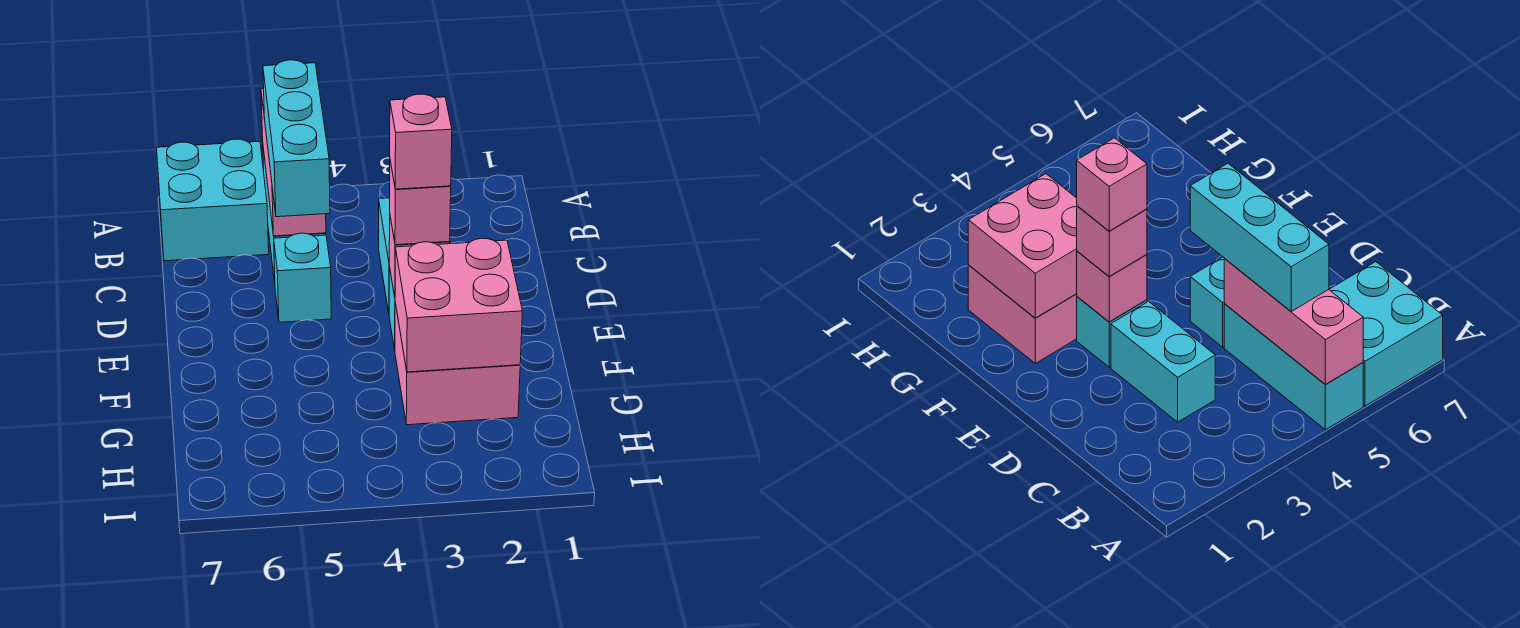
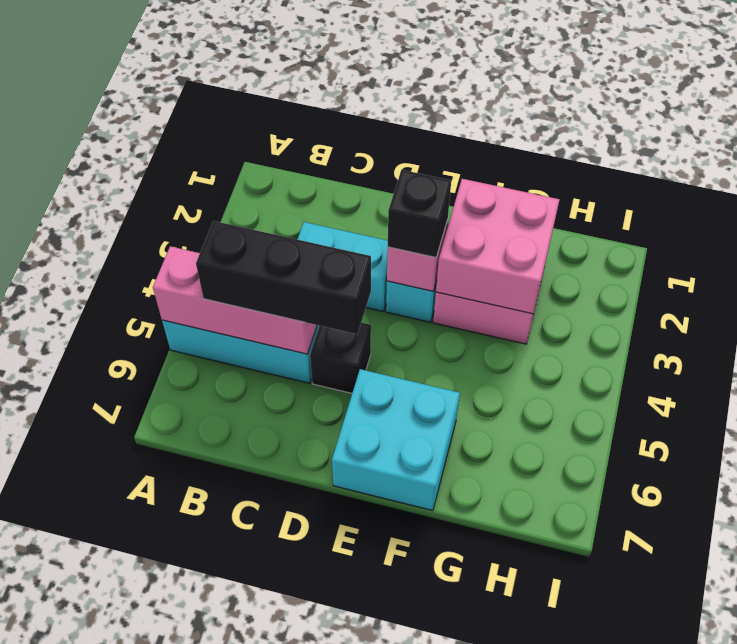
cyan brick A6:B7 level 1 -> cyan brick E6:F7 level 1
cyan brick B5:D5 level 3 -> black brick B5:D5 level 3
cyan brick D5 level 1 -> black brick D5 level 1
pink brick E3 level 3 -> black brick E3 level 3
pink brick E3 level 4 -> none

